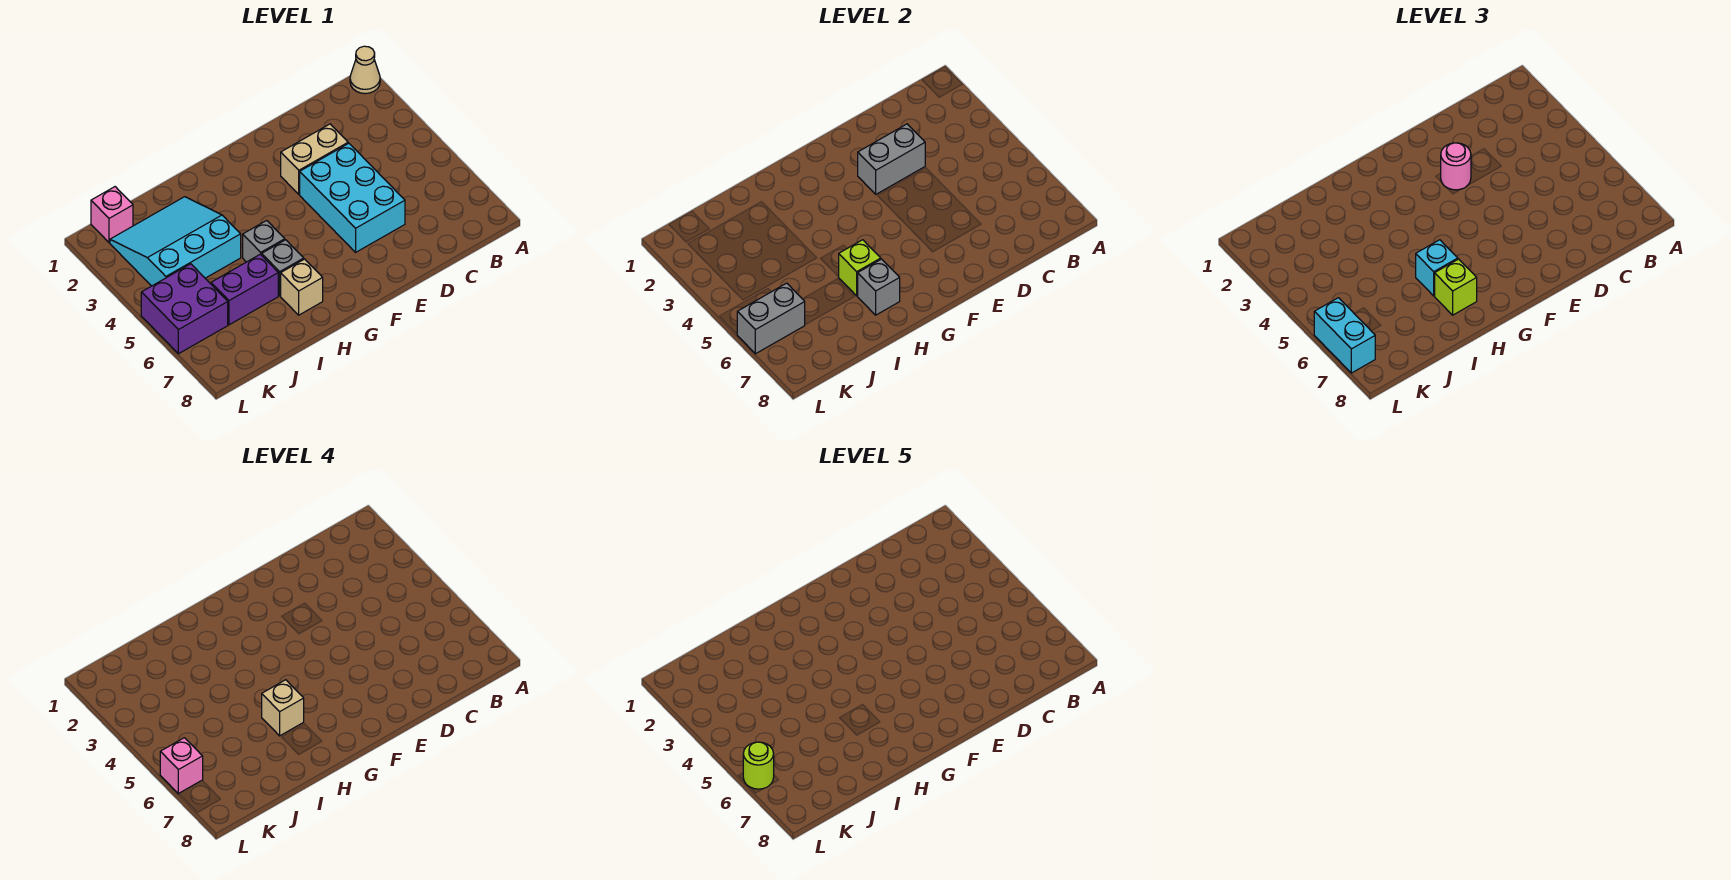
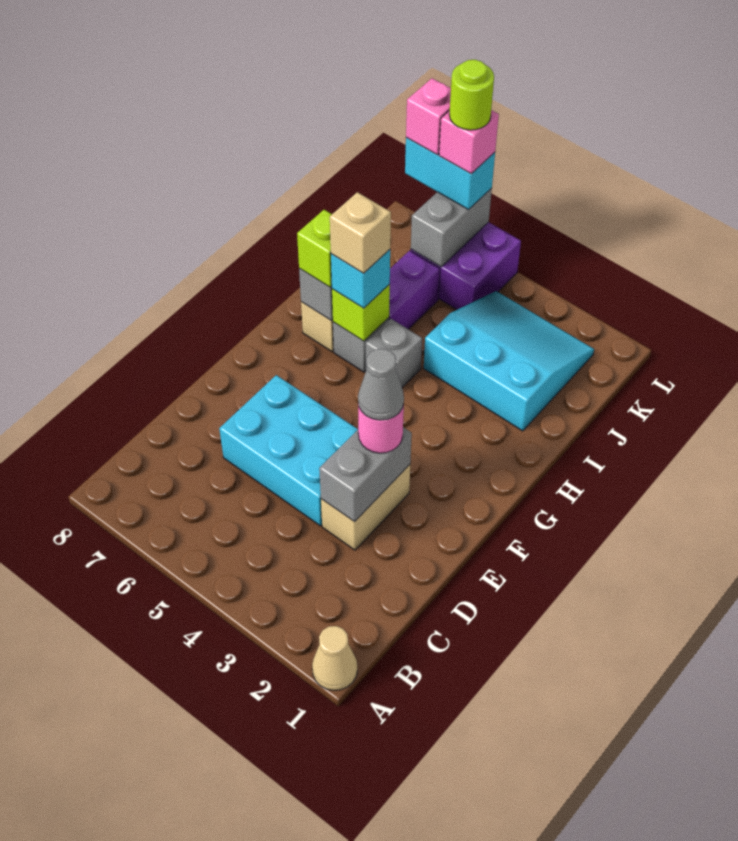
none -> grey cone E3 level 4
cyan slope I2:K4 level 1 top 4 -> cyan slope I2:K4 level 1 top I
pink brick K1 level 1 -> pink brick L7 level 4

